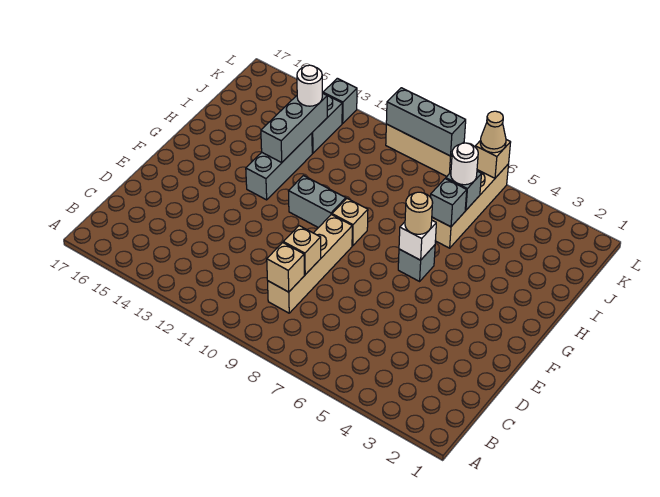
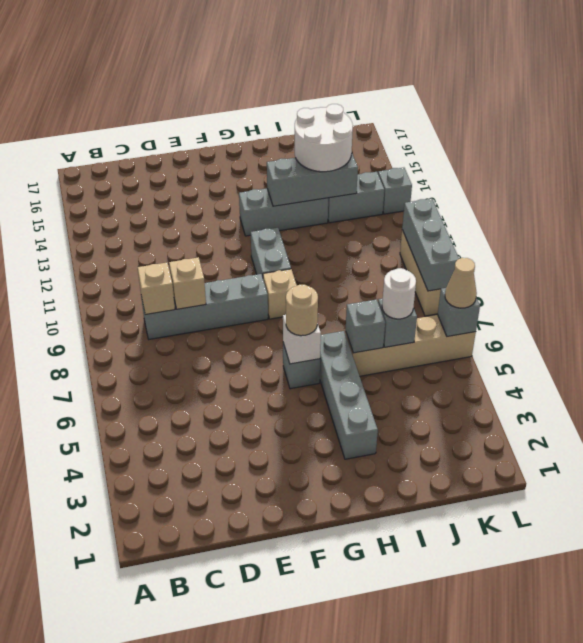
tan brick C9:F9 level 1 -> grey brick C9:F9 level 1
none -> grey brick H3:H6 level 1
white round brick J13 level 3 -> white round brick I13:J14 level 3
tan brick L6 level 2 -> grey brick L6 level 2

